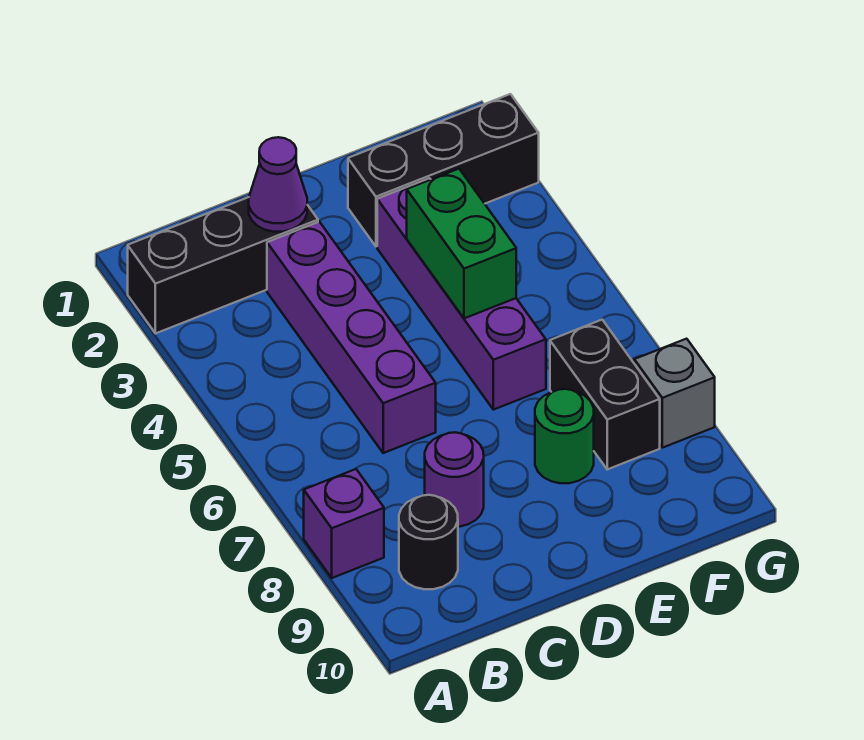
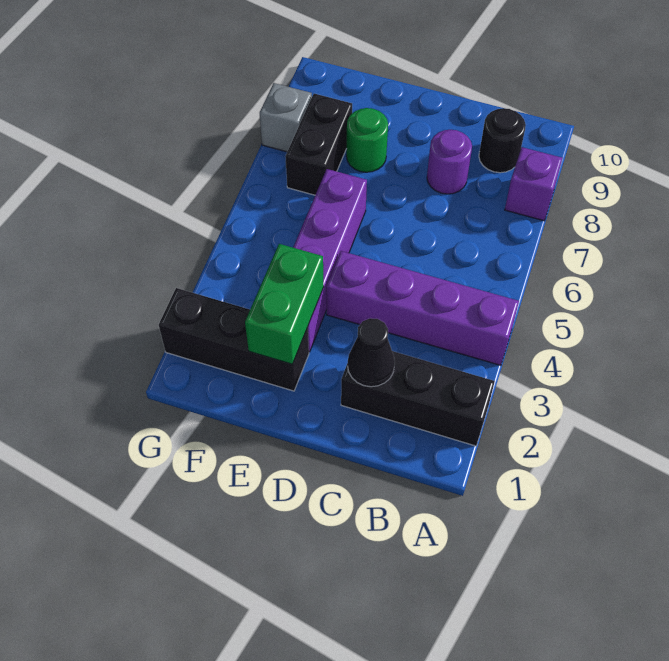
purple cone C2 level 2 -> black cone C2 level 2
purple brick C3:C6 level 1 -> purple brick A4:D4 level 1
green brick E4:E5 level 2 -> green brick E2:E3 level 2

